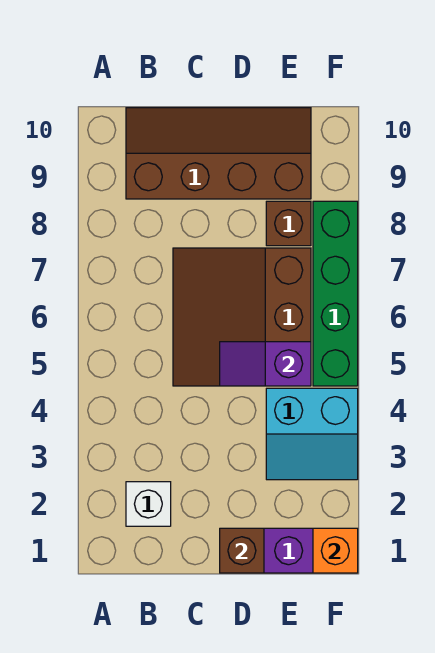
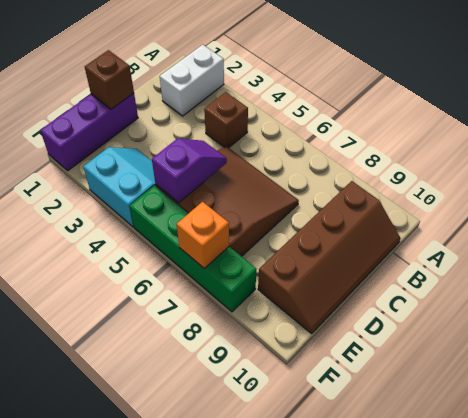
white brick B2 level 1 -> white brick A2:B2 level 1
cyan slope E3:F4 level 1 top 4 -> cyan slope E3:F4 level 1 top F
brown brick E8 level 1 -> brown brick B4 level 1
orange brick F1 level 2 -> orange brick F7 level 2

